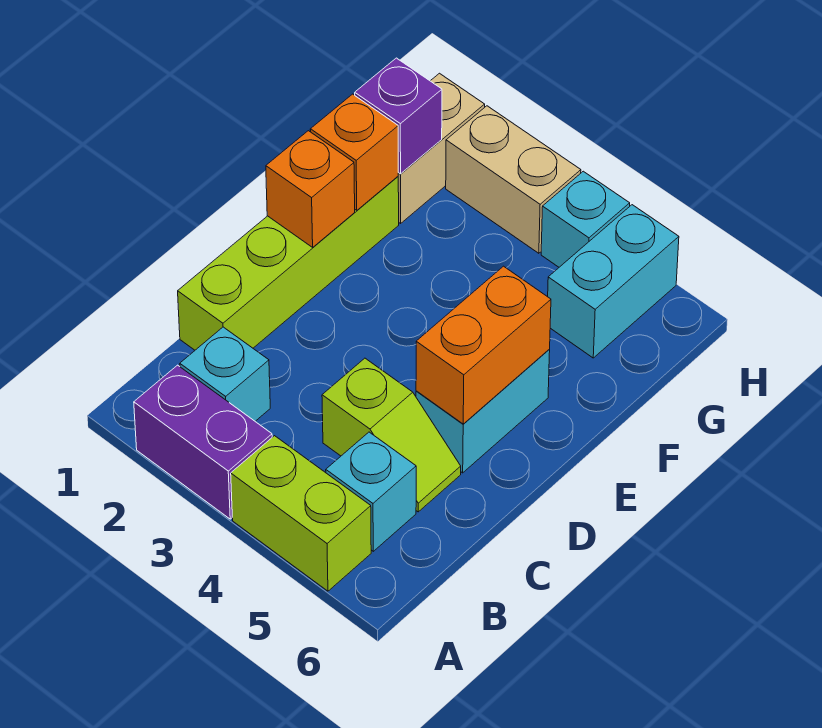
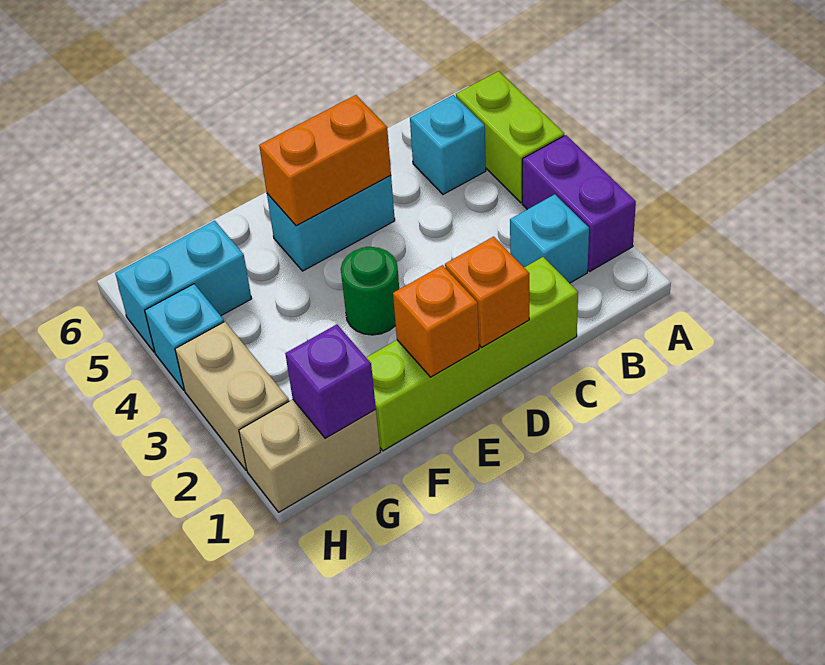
lime slope C4:C5 level 1 top 4 -> none
none -> green round brick E3 level 1
orange brick F1 level 2 -> orange brick D1 level 2

